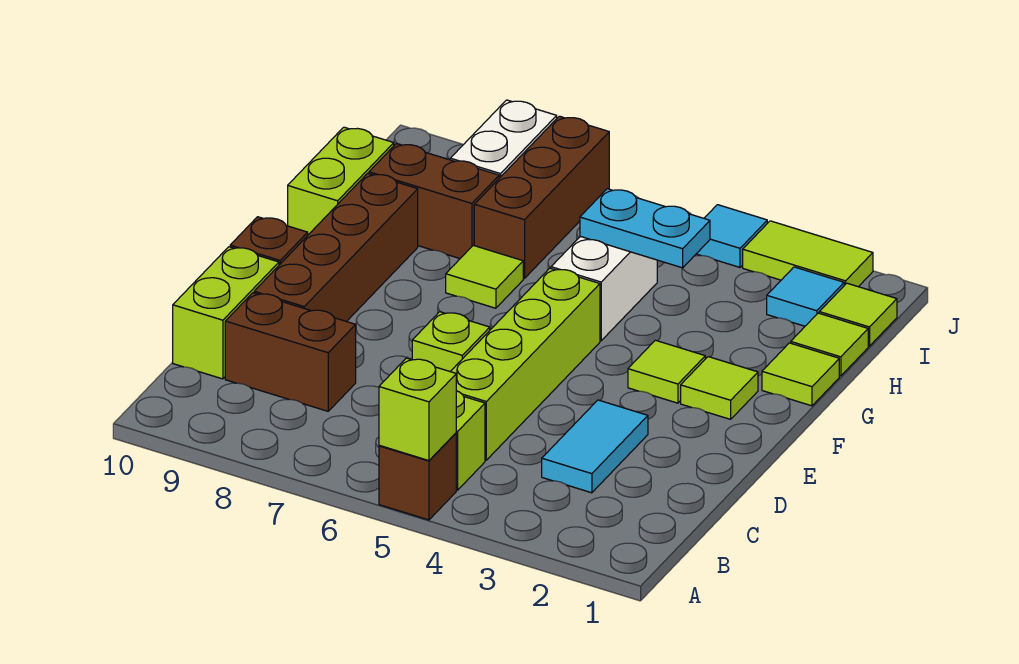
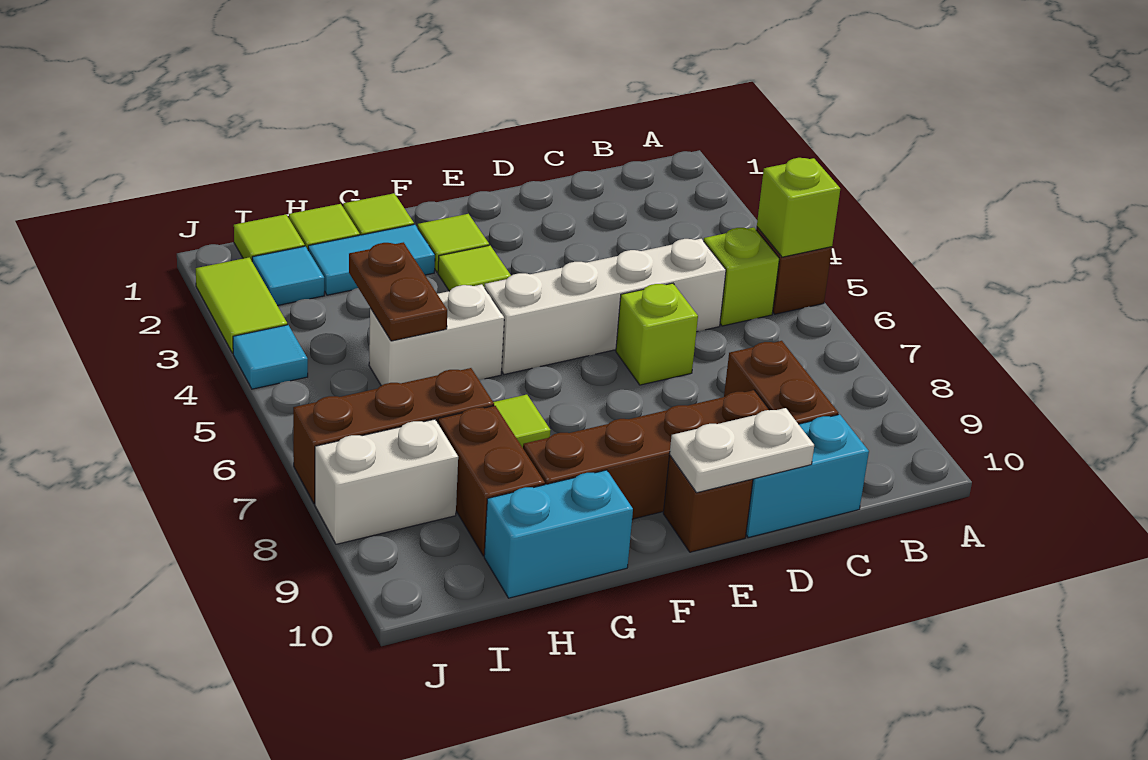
cyan tile C3:D3 level 1 -> cyan tile G2:H2 level 1
lime brick C5:F5 level 1 -> white brick C5:F5 level 1
lime brick C10:D10 level 1 -> cyan brick C10:D10 level 1
none -> white plate D10:E10 level 2
lime brick G10:H10 level 1 -> cyan brick G10:H10 level 1
cyan plate H4:H5 level 2 -> brown plate H4:H5 level 2

